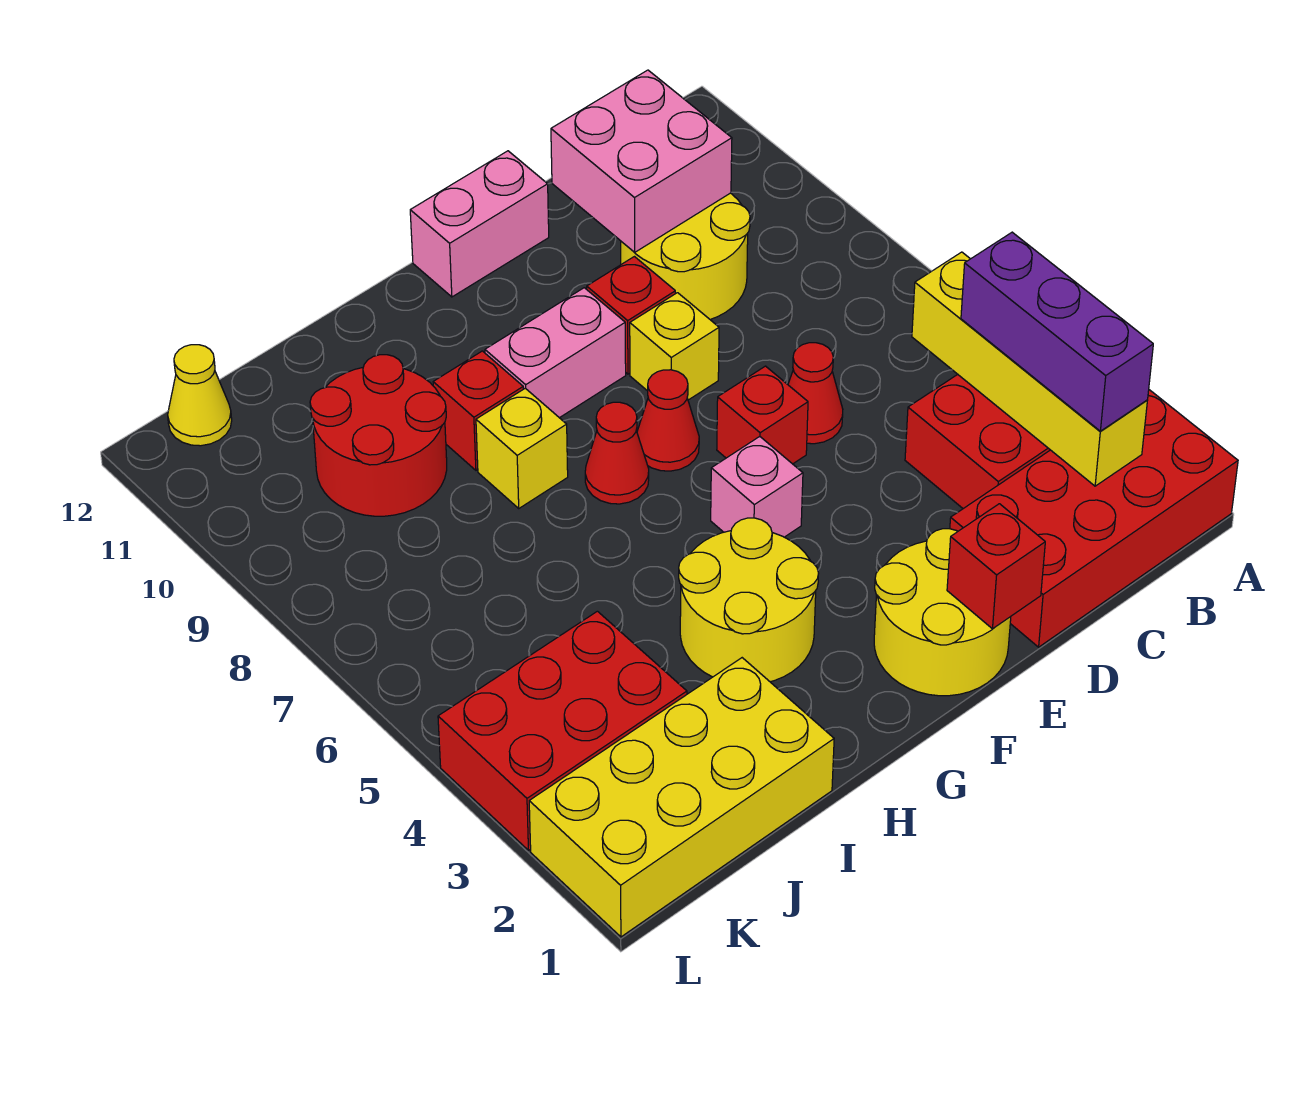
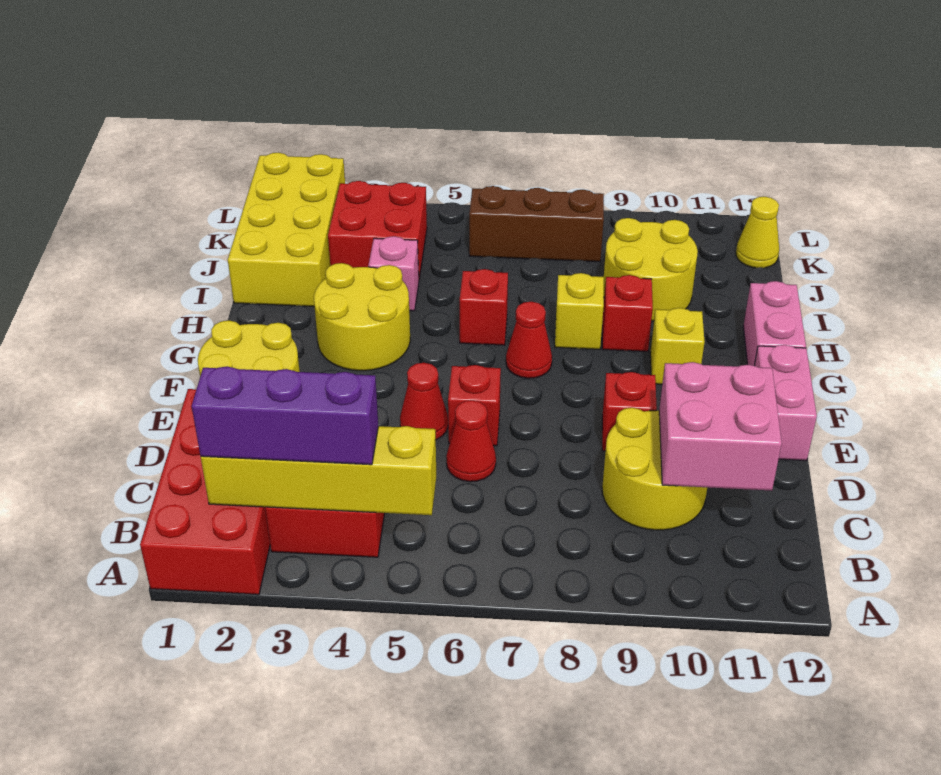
red brick E1 level 2 -> red brick H6 level 1
yellow brick E8 level 1 -> yellow brick G10 level 1
pink brick F5 level 1 -> pink brick I4 level 1
red cone F7 level 1 -> red cone E5 level 1
pink brick F9:G9 level 1 -> pink brick G12:H12 level 1
red round brick I9:J10 level 1 -> yellow round brick I9:J10 level 1
red brick J3:L4 level 1 -> red brick J3:K4 level 1
none -> brown brick K6:K8 level 1

